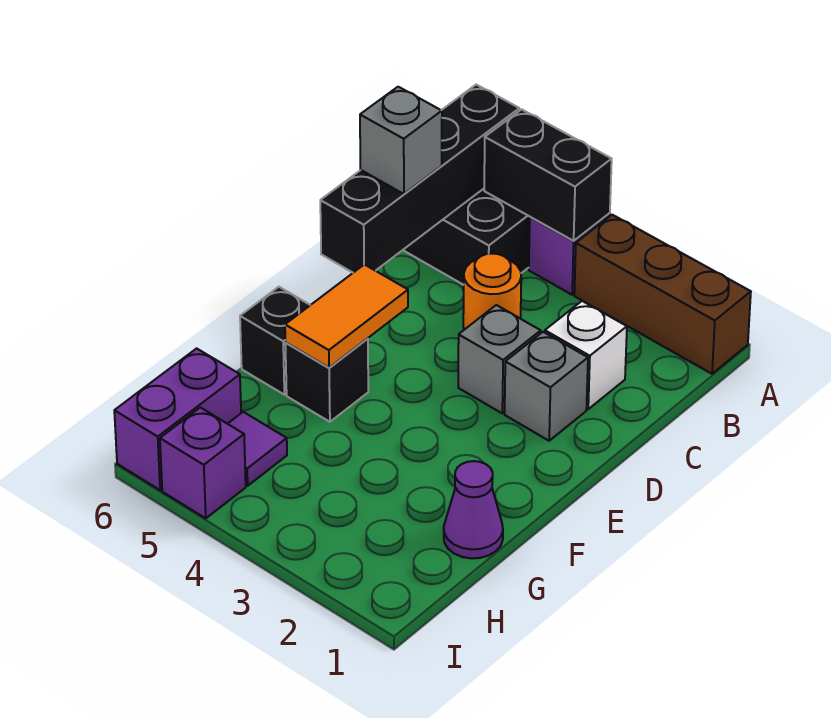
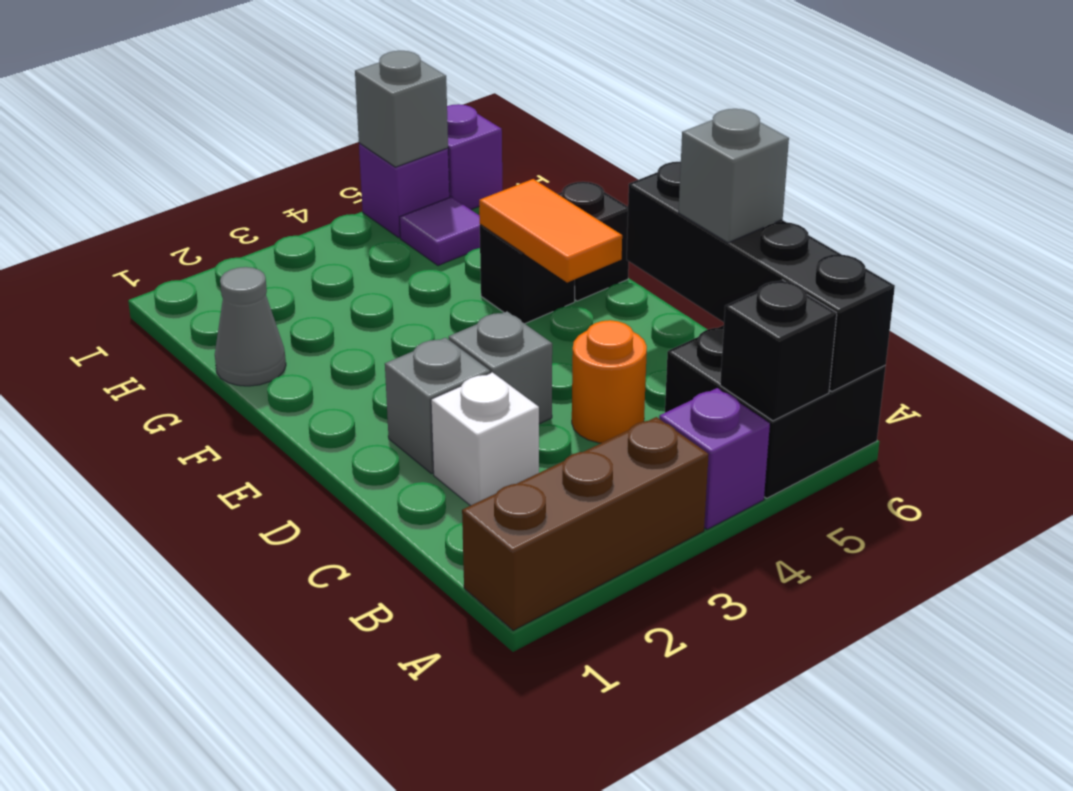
black brick A4:A5 level 2 -> black brick A5 level 2
purple cone G1 level 1 -> grey cone G1 level 1
purple brick H6:I6 level 1 -> purple brick I6 level 1
none -> grey brick I5 level 2

